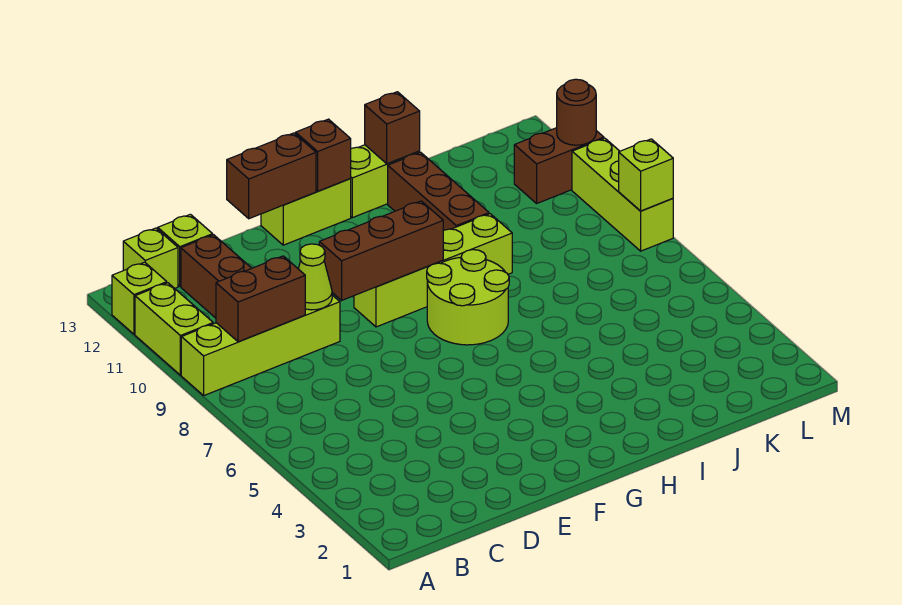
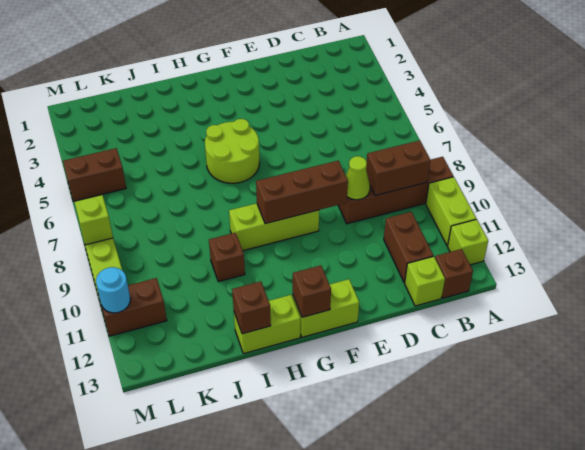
lime brick A9:D9 level 1 -> brown brick A9:D9 level 1
lime brick B13 level 1 -> brown brick B13 level 1
brown brick E13:F13 level 2 -> brown brick L5:M5 level 1
lime brick F9:I9 level 1 -> lime brick F9:H9 level 1
lime round brick G7:H8 level 1 -> lime round brick G5:H6 level 1
brown brick I10:I12 level 1 -> brown brick I10 level 1
brown round brick M11 level 2 -> cyan round brick M11 level 2

